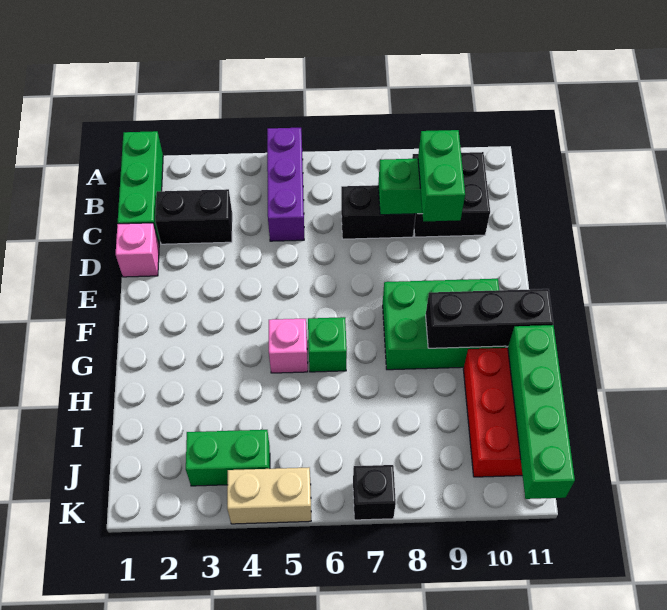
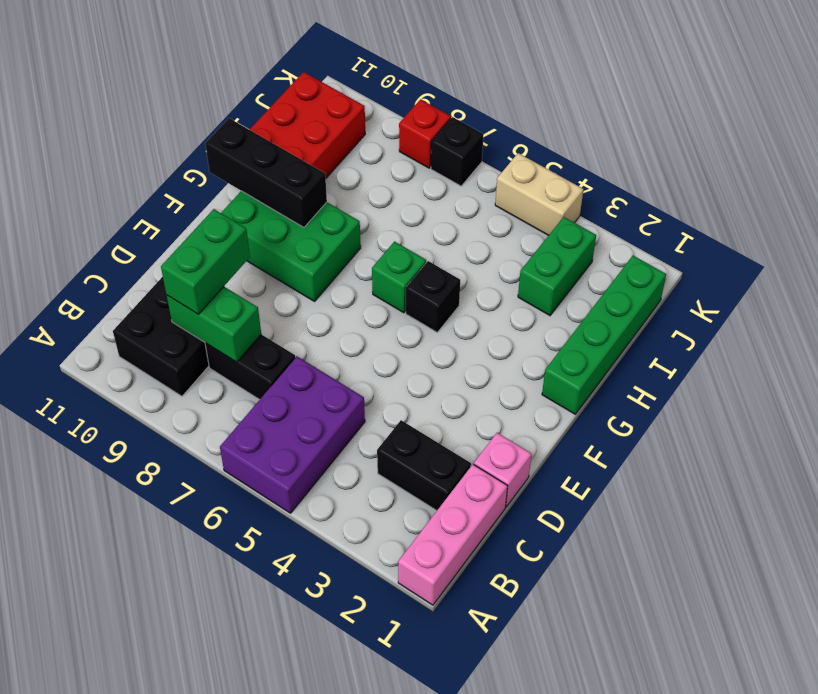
green brick A1:C1 level 1 -> pink brick A1:C1 level 1
purple brick A5:C5 level 1 -> purple brick A5:C6 level 1
pink brick G5 level 1 -> black brick G5 level 1
green brick H11:K11 level 2 -> green brick G1:J1 level 1
green brick J3:J4 level 1 -> green brick I3:J3 level 1
none -> red brick K8 level 1

